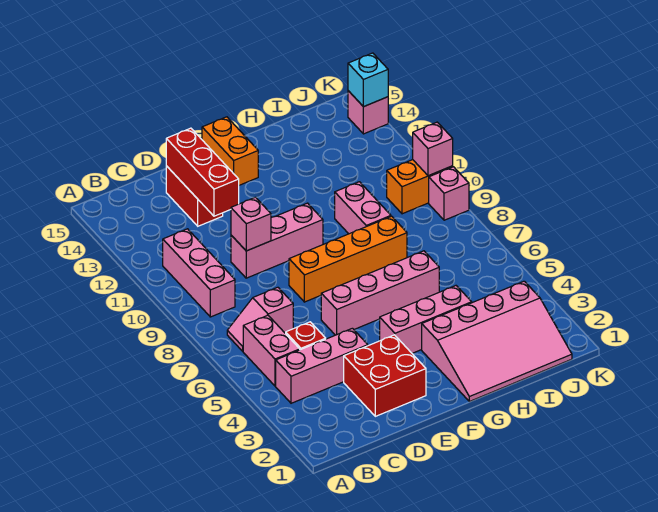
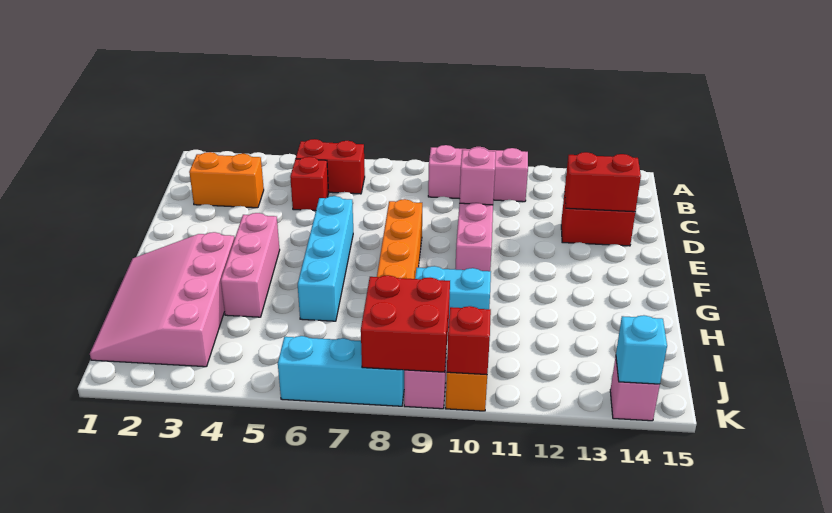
pink brick B4:D4 level 1 -> none
pink brick B5:B6 level 1 -> red brick B5:B6 level 1
pink slope B7:C7 level 1 top C -> none
red brick D2:E3 level 1 -> red brick J8:K9 level 2
red brick D12:D14 level 2 -> red brick D13:D14 level 2
pink brick E6:H6 level 1 -> cyan brick E6:H6 level 1
orange brick F14:F15 level 1 -> orange brick C2:C3 level 1
pink brick H9:H10 level 1 -> cyan brick H9:H10 level 1
none -> cyan brick K6:K8 level 1
pink brick K10 level 2 -> red brick K10 level 2

